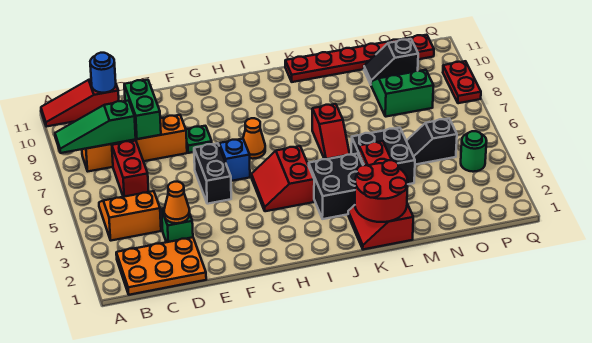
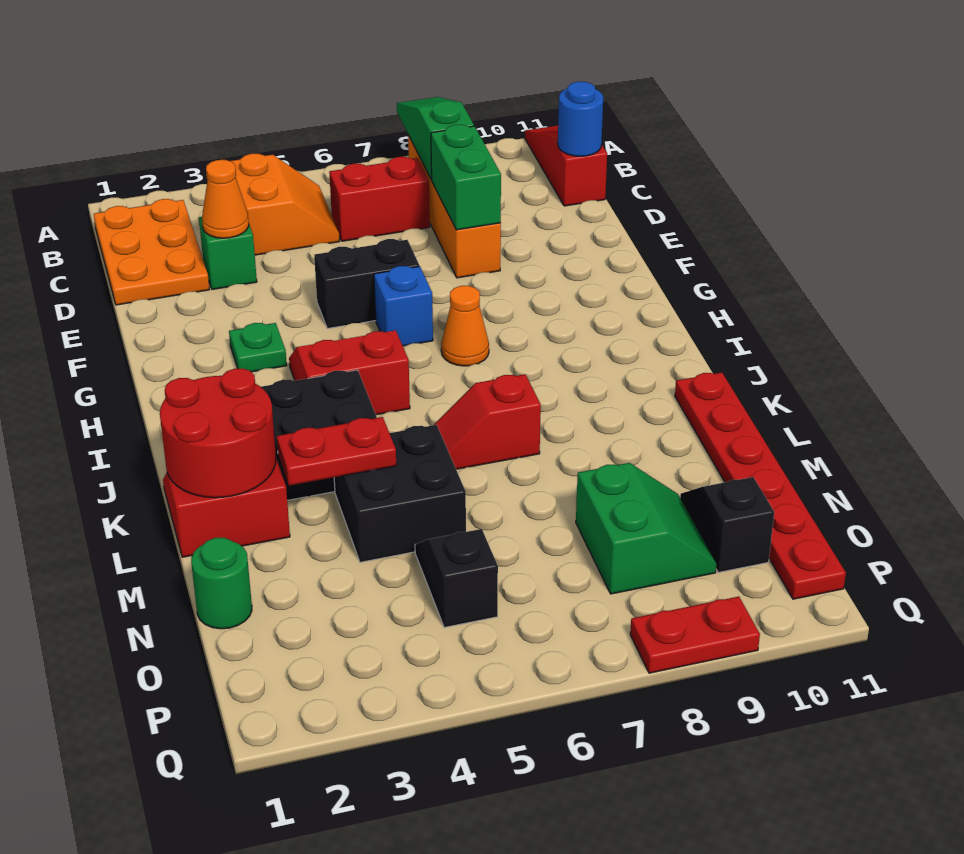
green brick D8:D9 level 2 -> green brick D8:E8 level 2
green plate F8 level 1 -> green plate G3 level 1
green round brick P4 level 1 -> green round brick N1 level 1

